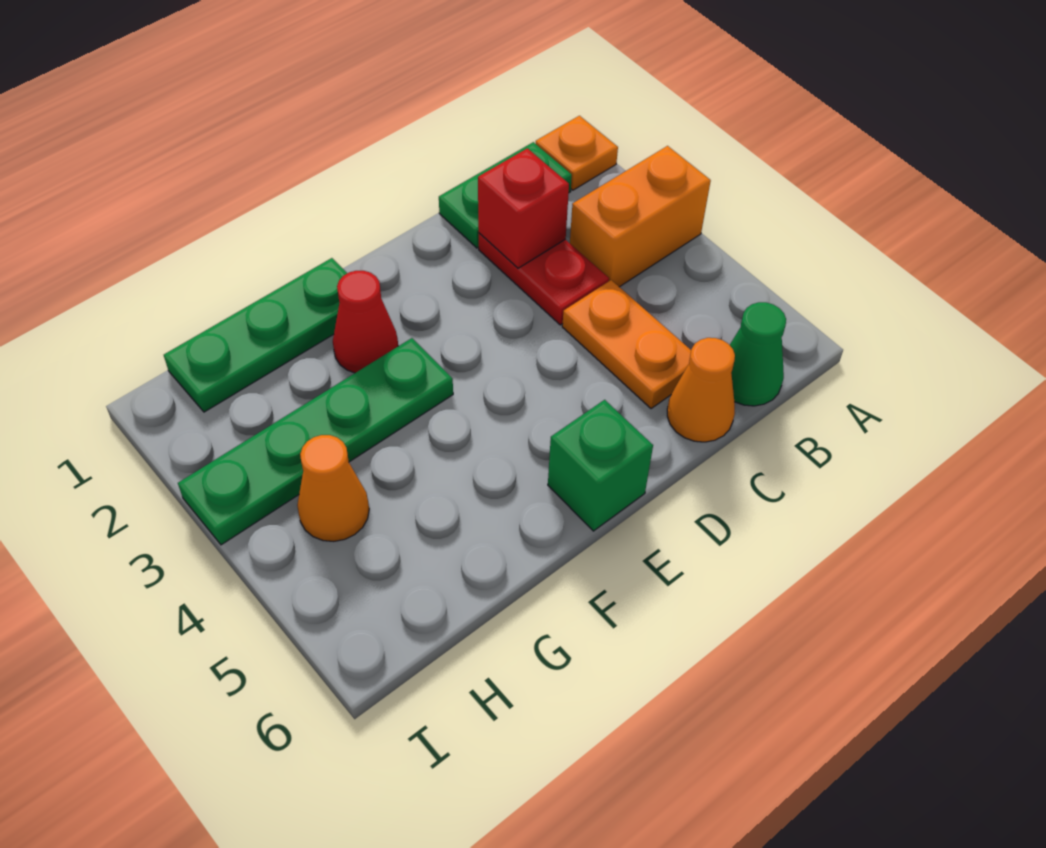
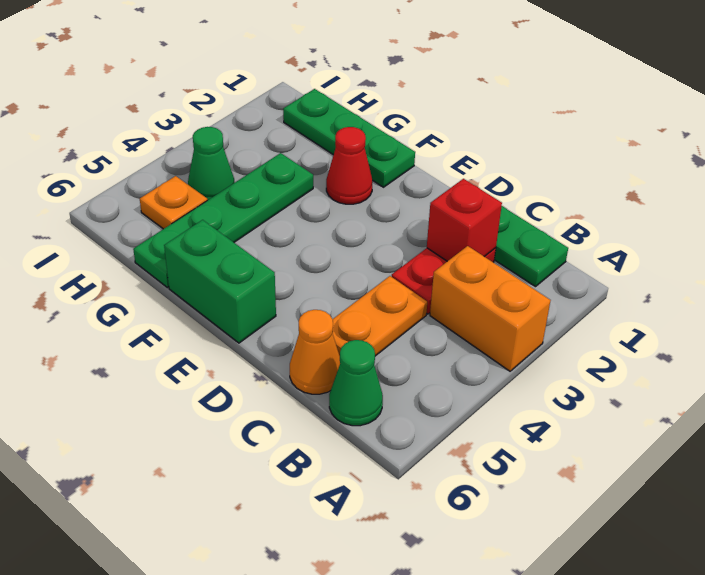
orange plate A1 level 1 -> orange plate H5 level 1
green brick E6 level 1 -> green brick E6:F6 level 1
green plate F3:I3 level 1 -> green plate G3:G6 level 1
orange cone H4 level 1 -> green cone H4 level 1

